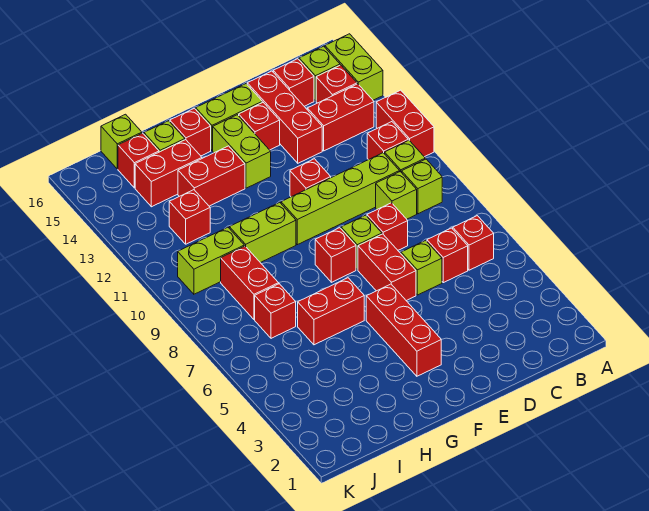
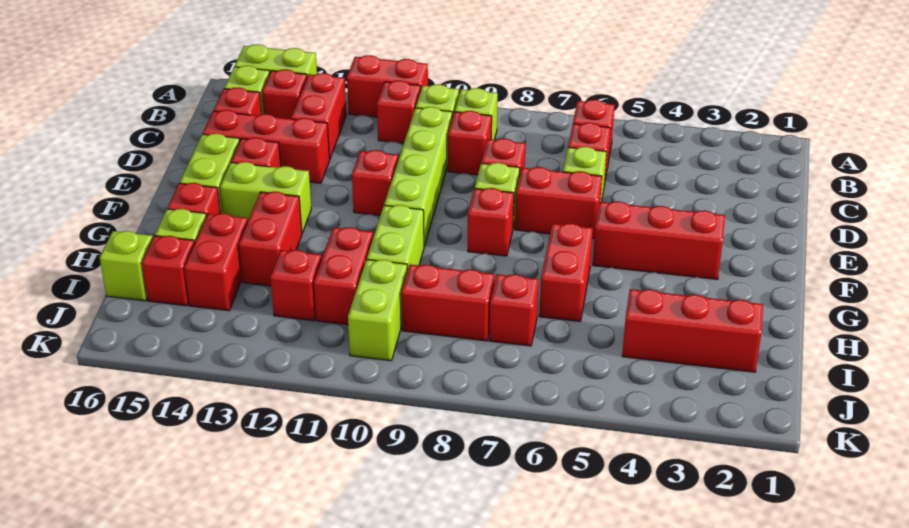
lime brick C9 level 1 -> red brick C9 level 1
none -> red brick H11:I11 level 1
none -> red brick I2:I4 level 1

